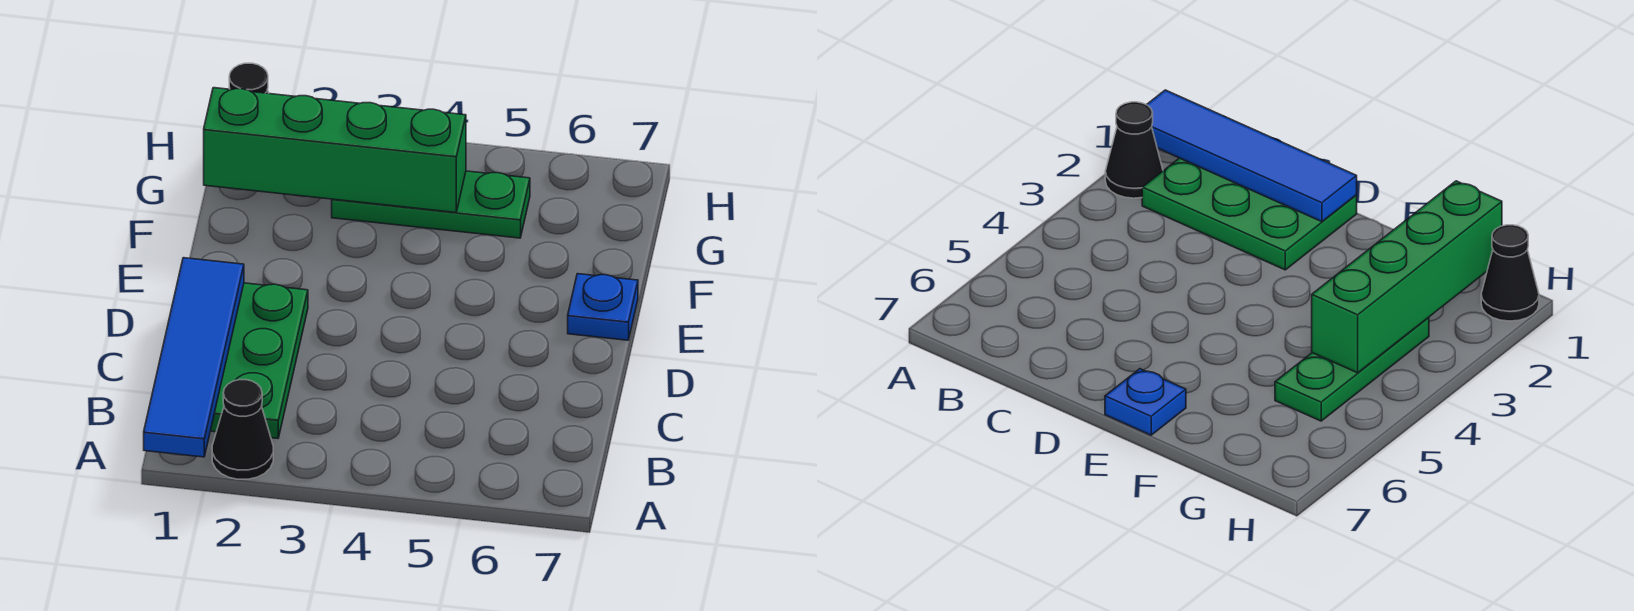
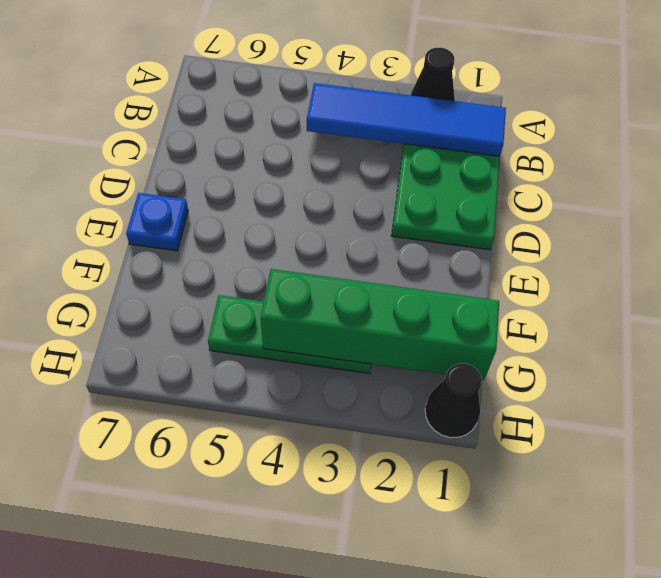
blue tile A1:D1 level 2 -> blue tile B1:B4 level 2

